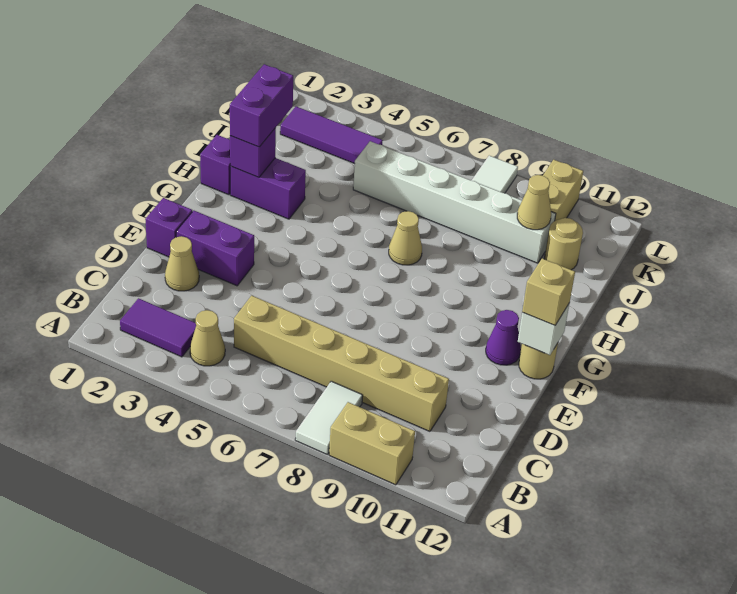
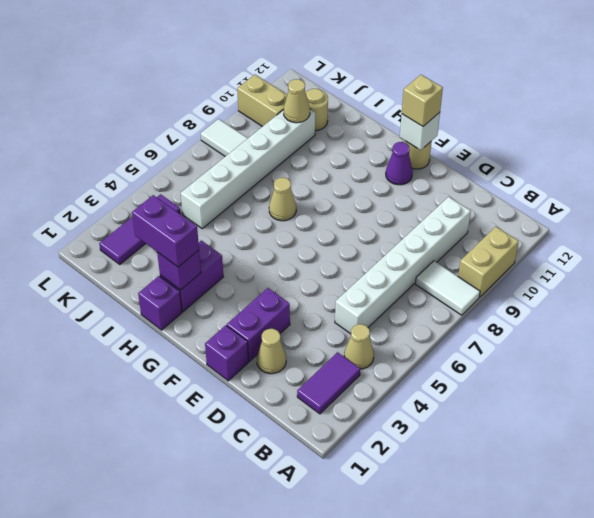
tan brick C5:C10 level 1 -> white brick C5:C10 level 1

